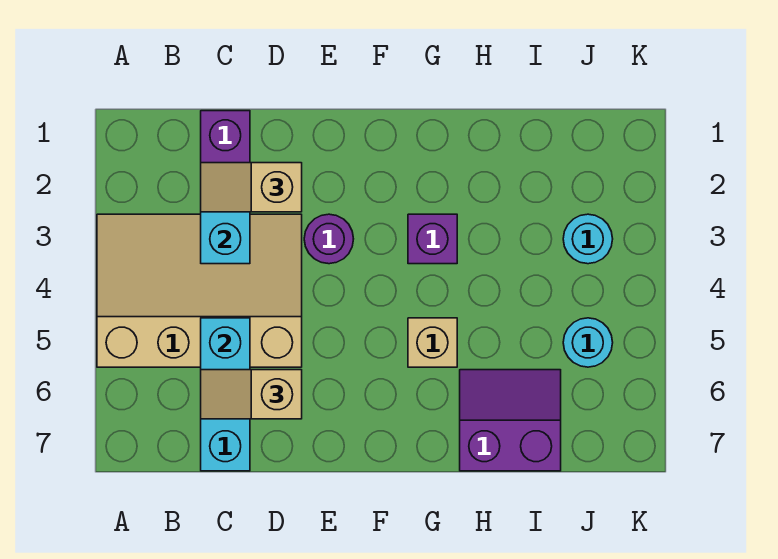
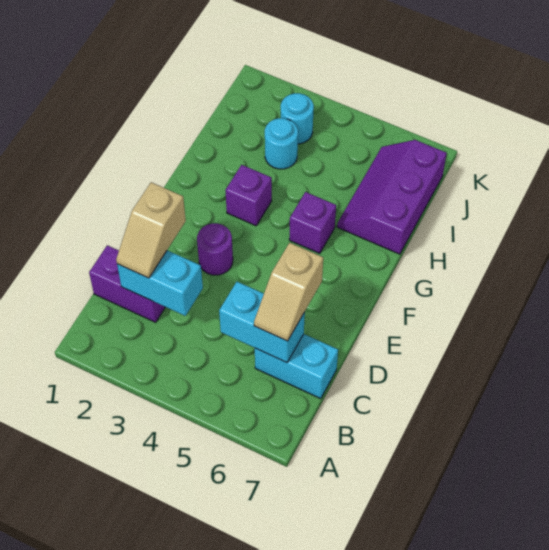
tan slope A3:D5 level 1 top 5 -> none
tan brick G5 level 1 -> purple brick G5 level 1
purple slope H6:I7 level 1 top 7 -> purple slope H6:J7 level 1 top 7
cyan round brick J5 level 1 -> cyan round brick I3 level 1

